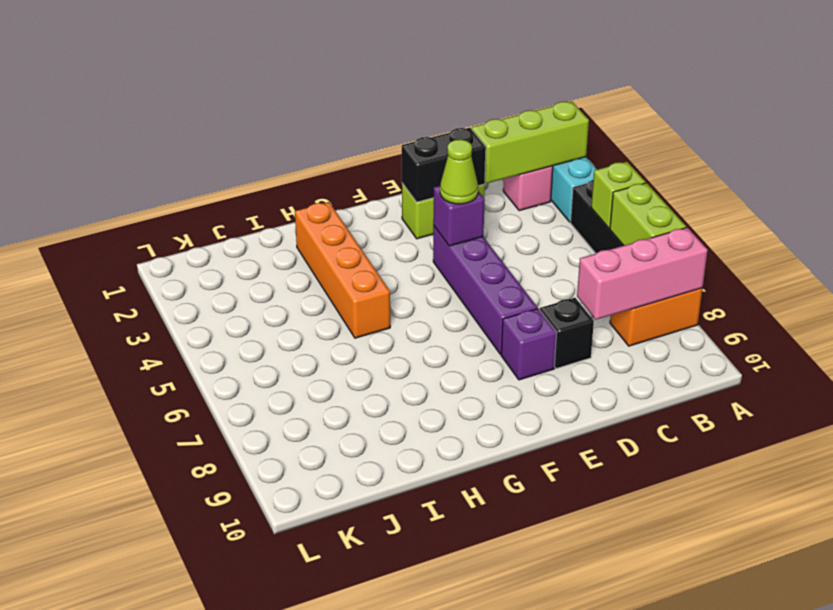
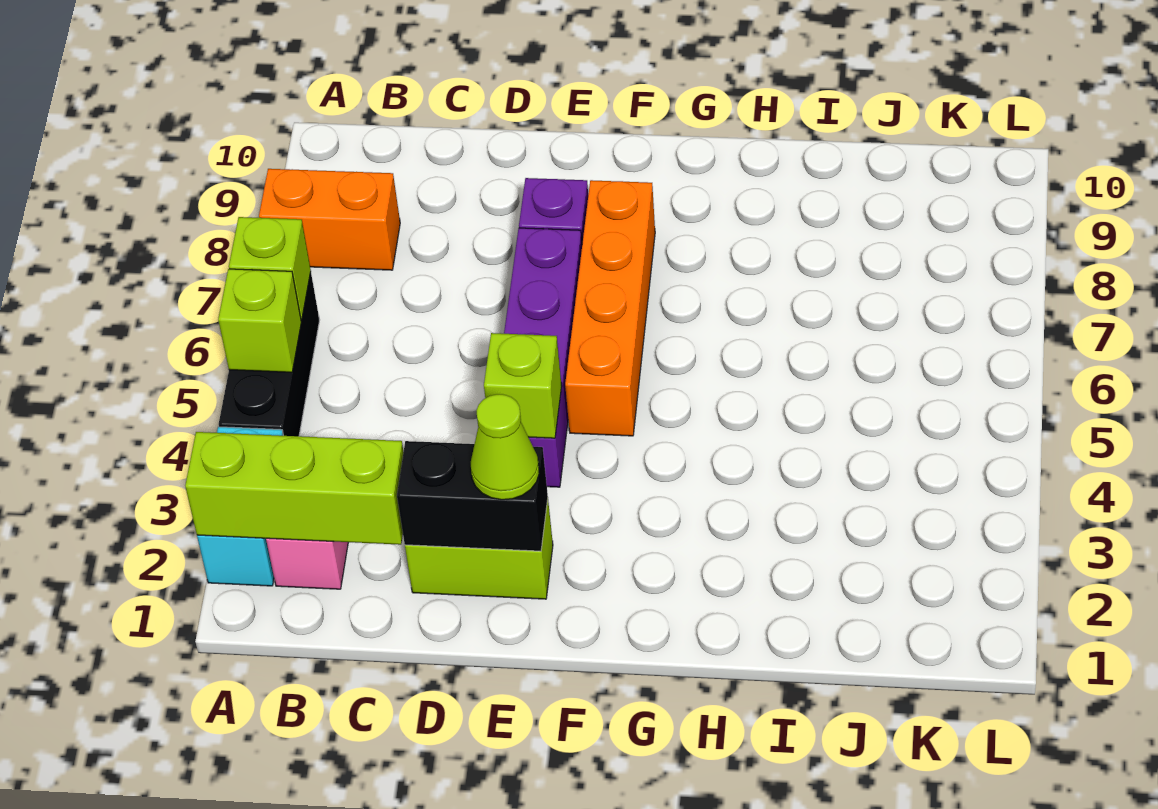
lime brick A6:A7 level 2 -> lime brick A6 level 2
pink brick A8:C8 level 2 -> none
black brick D8 level 1 -> none
purple brick E4 level 2 -> lime brick E4 level 2
lime cone E4 level 3 -> lime cone E2 level 3
orange brick H2:H5 level 1 -> orange brick F5:F8 level 1

